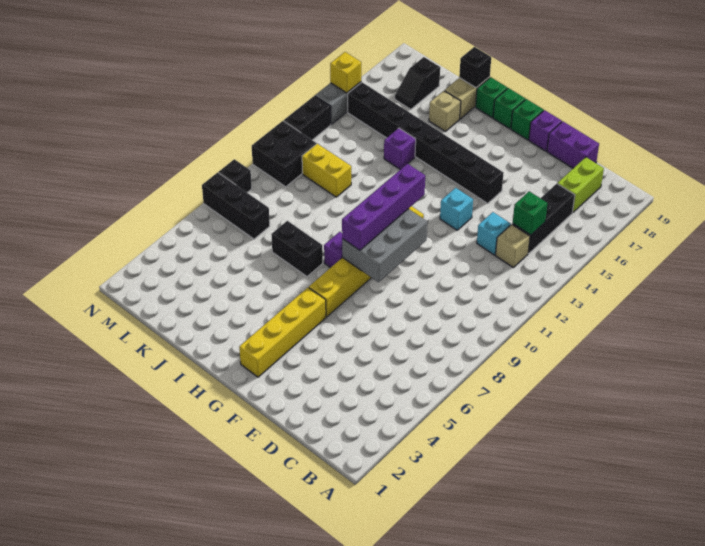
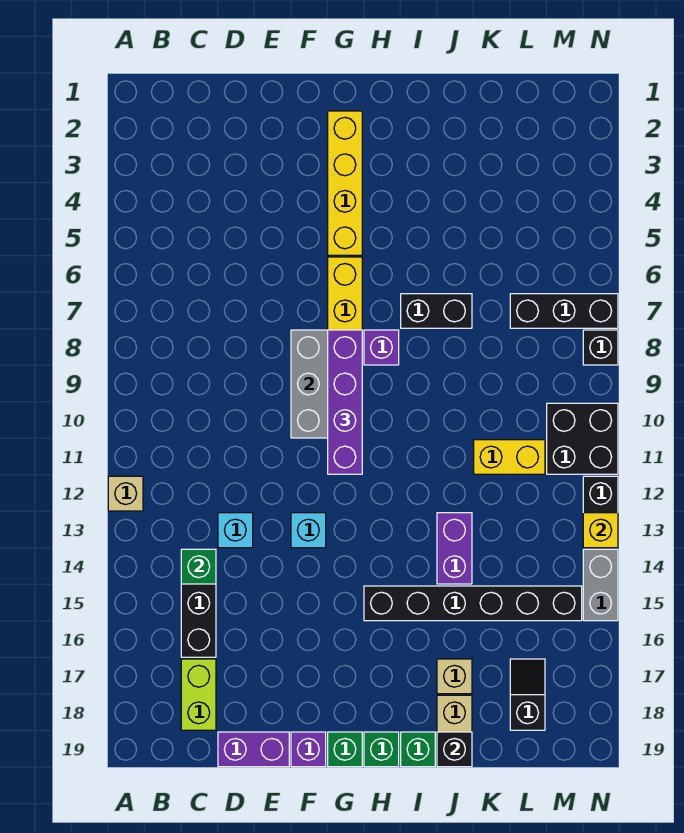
tan brick C13 level 1 -> tan brick A12 level 1
black brick F15:M15 level 1 -> black brick H15:M15 level 1
purple brick J14 level 1 -> purple brick J13:J14 level 1
yellow brick N15 level 2 -> yellow brick N13 level 2

